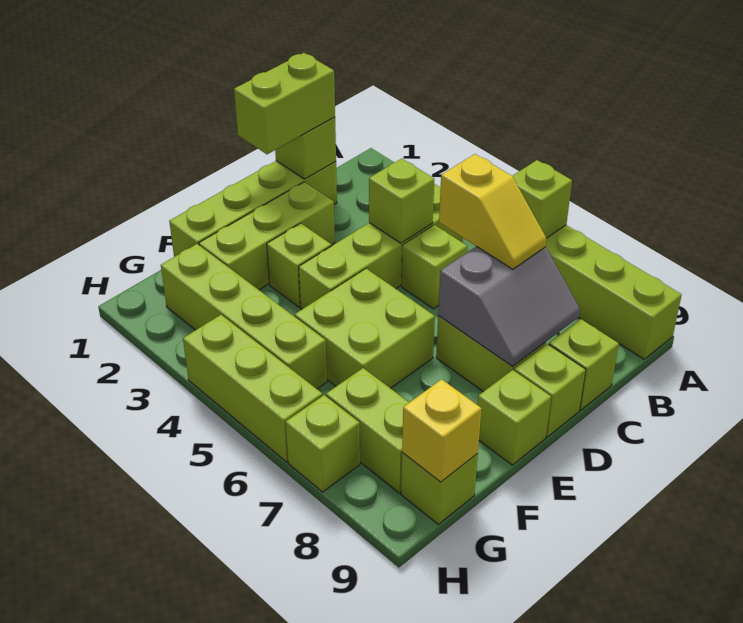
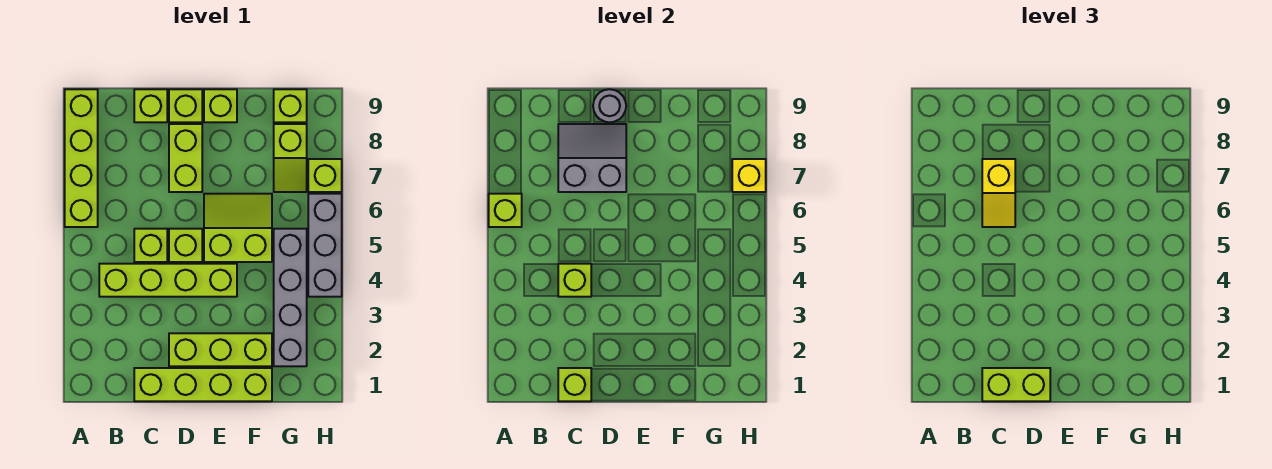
yellow slope C6:C7 level 3 top 6 -> yellow slope C6:C7 level 3 top 7
none -> grey round brick D9 level 2
lime brick E3 level 1 -> lime brick D5 level 1
lime brick E5:F6 level 1 -> lime slope E5:F6 level 1 top 5
lime brick G2:G5 level 1 -> grey brick G2:G5 level 1
lime brick G7:G8 level 1 -> lime slope G7:G8 level 1 top 8
yellow brick G9 level 2 -> yellow brick H7 level 2
lime brick H4:H6 level 1 -> grey brick H4:H6 level 1

